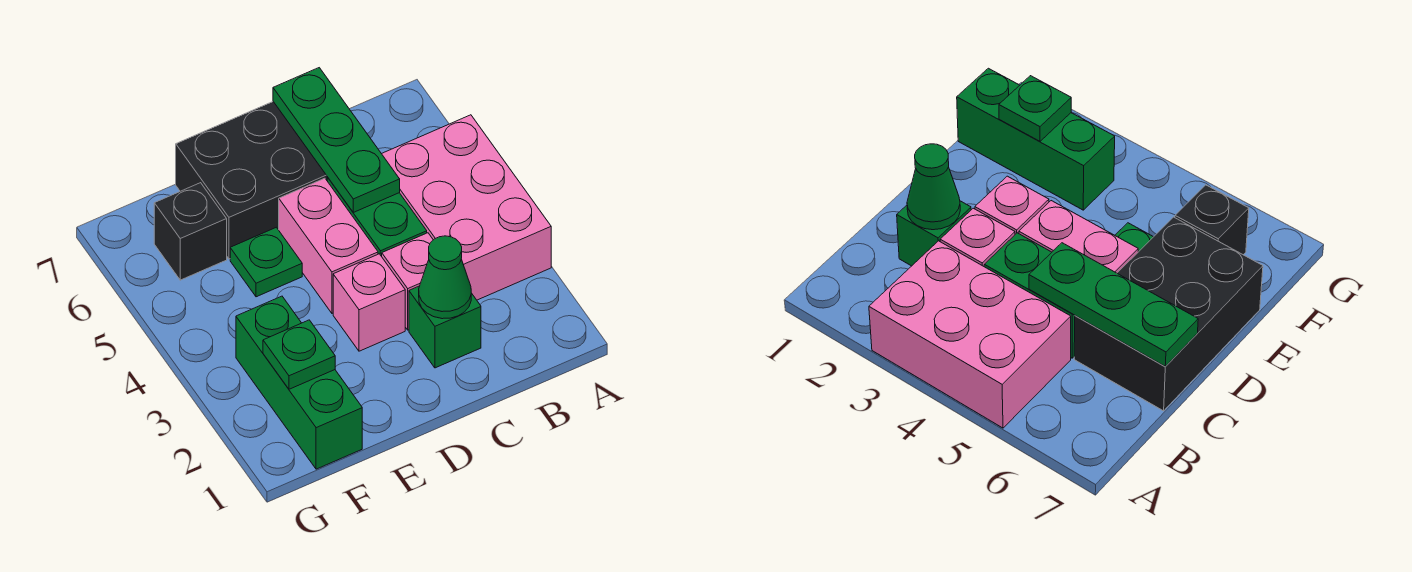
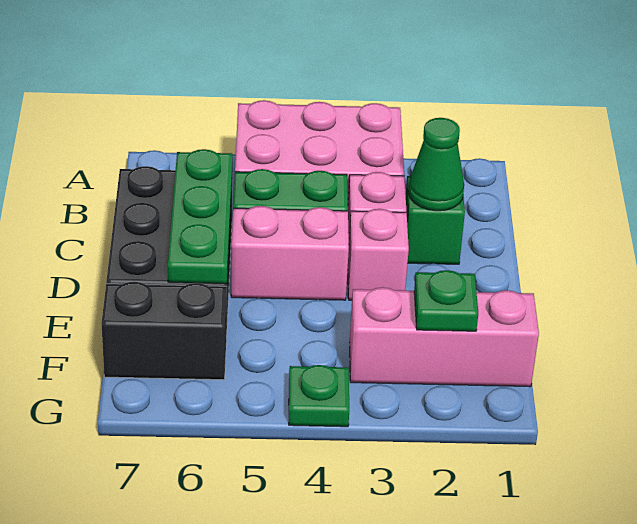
green plate C5:C7 level 2 -> green plate C6:E6 level 2
green plate E5 level 1 -> green plate G4 level 1
green brick F1:F3 level 1 -> pink brick F1:F3 level 1
black brick F6 level 1 -> black brick F6:F7 level 1

